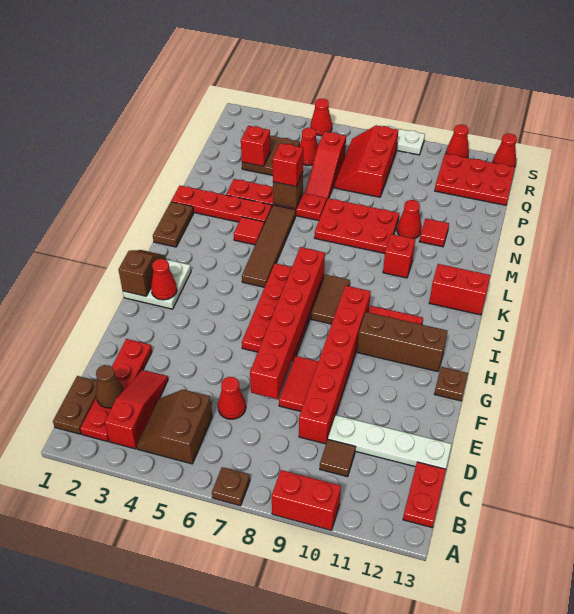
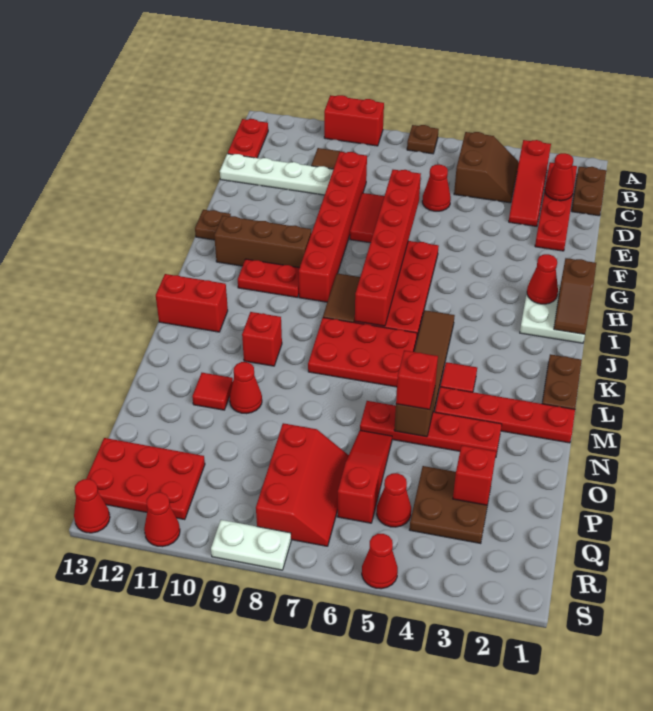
brown cone C2 level 2 -> red cone C2 level 2
red plate M7:N9 level 1 -> red plate K6:L8 level 1

